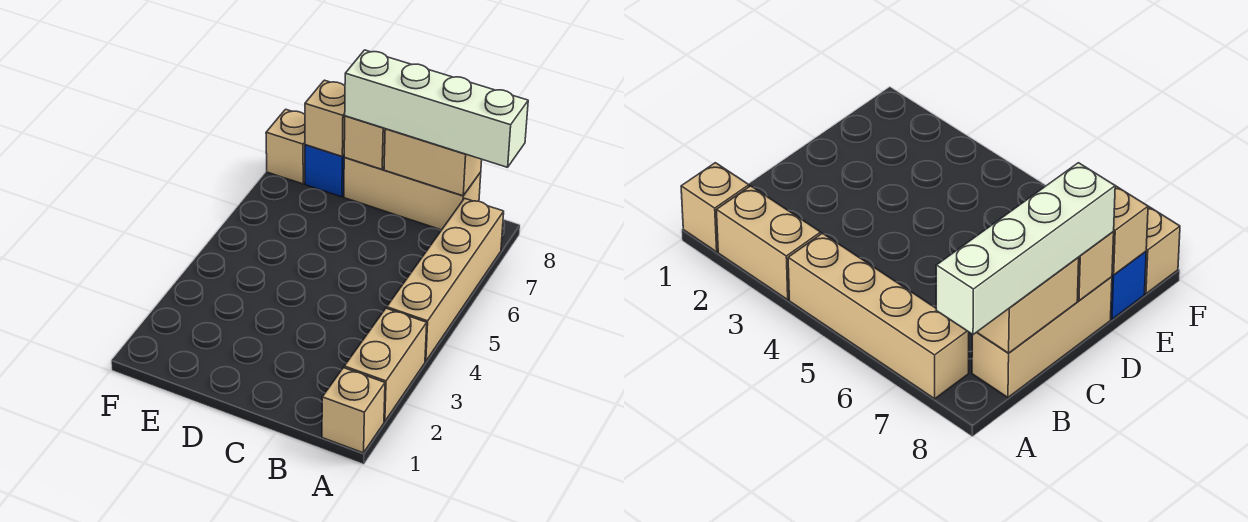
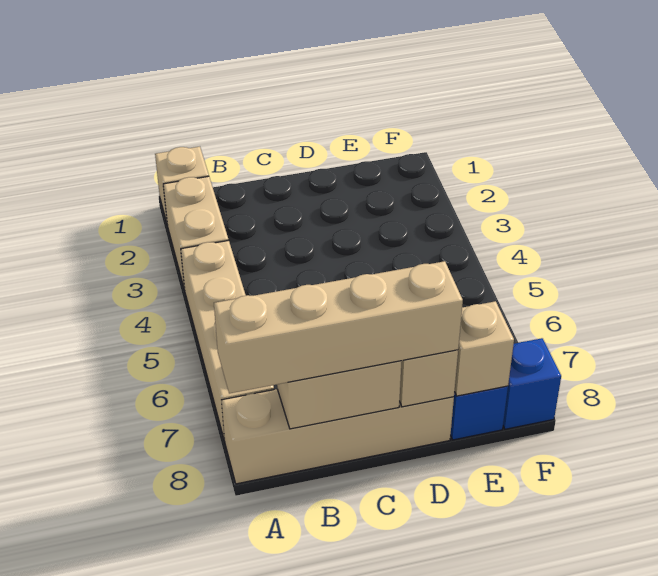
white brick A8:D8 level 3 -> tan brick A8:D8 level 3
tan brick B8:D8 level 1 -> tan brick A8:D8 level 1
tan brick F8 level 1 -> blue brick F8 level 1

